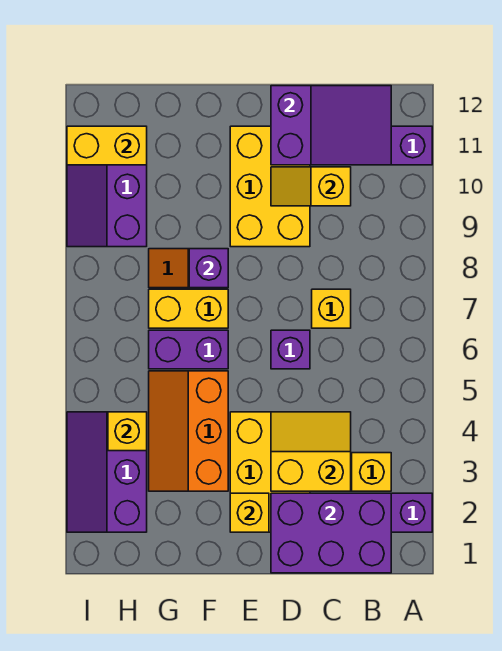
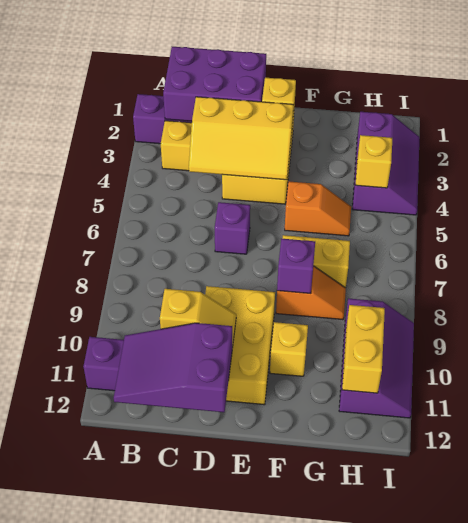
yellow slope C3:D4 level 2 top 3 -> yellow slope C3:E4 level 2 top 3
yellow brick C7 level 1 -> yellow brick F10 level 1
orange slope F3:G5 level 1 top F -> orange slope F5:G5 level 1 top F
purple brick F6:G6 level 1 -> none
yellow brick H11:I11 level 2 -> yellow brick H10:H11 level 2

